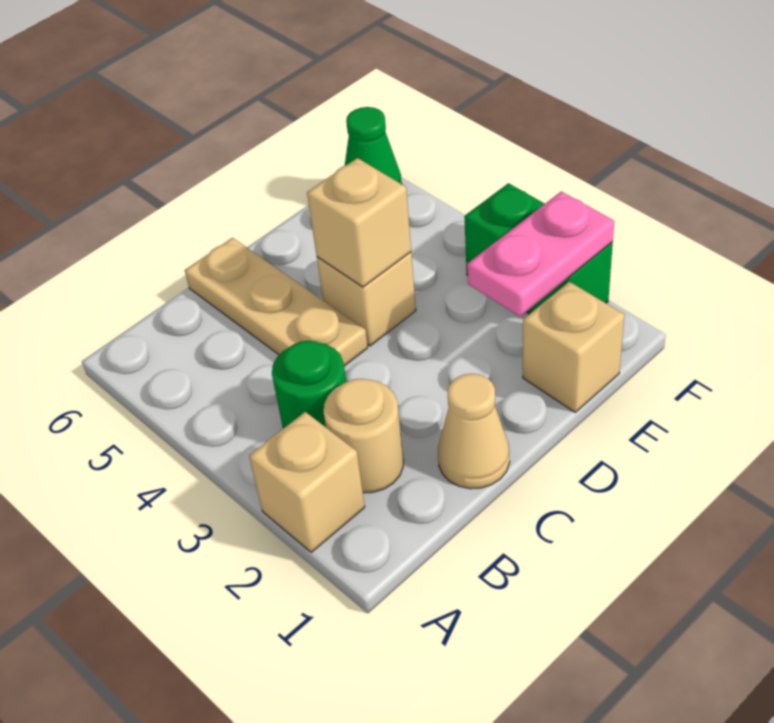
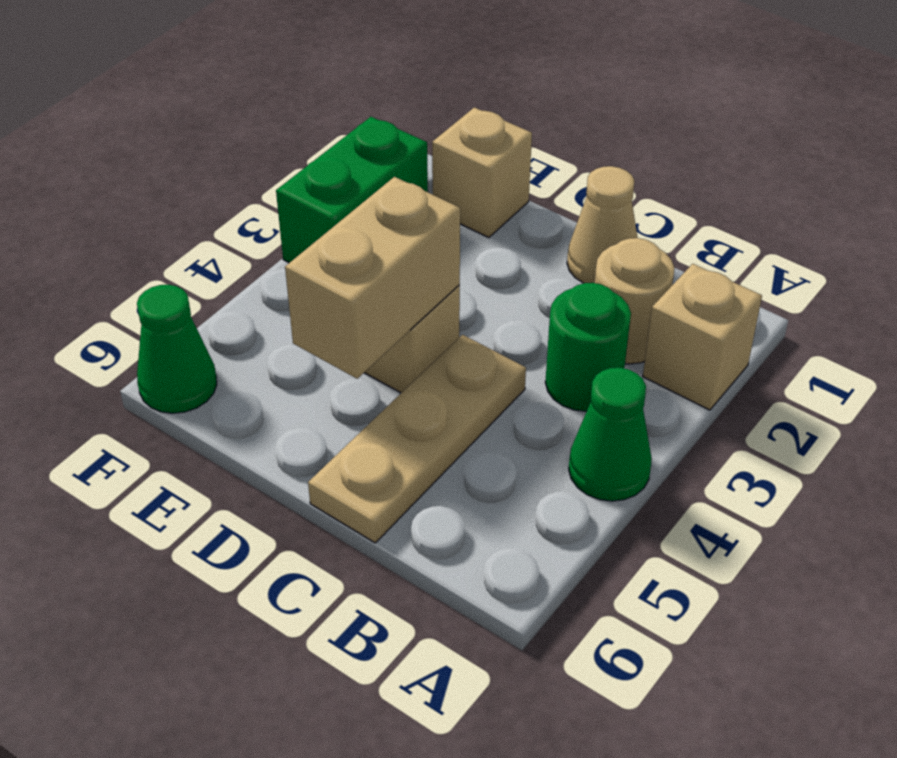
none -> green cone A4 level 1
tan brick D4 level 2 -> tan brick D4:D5 level 2
pink plate E2:F2 level 2 -> none

